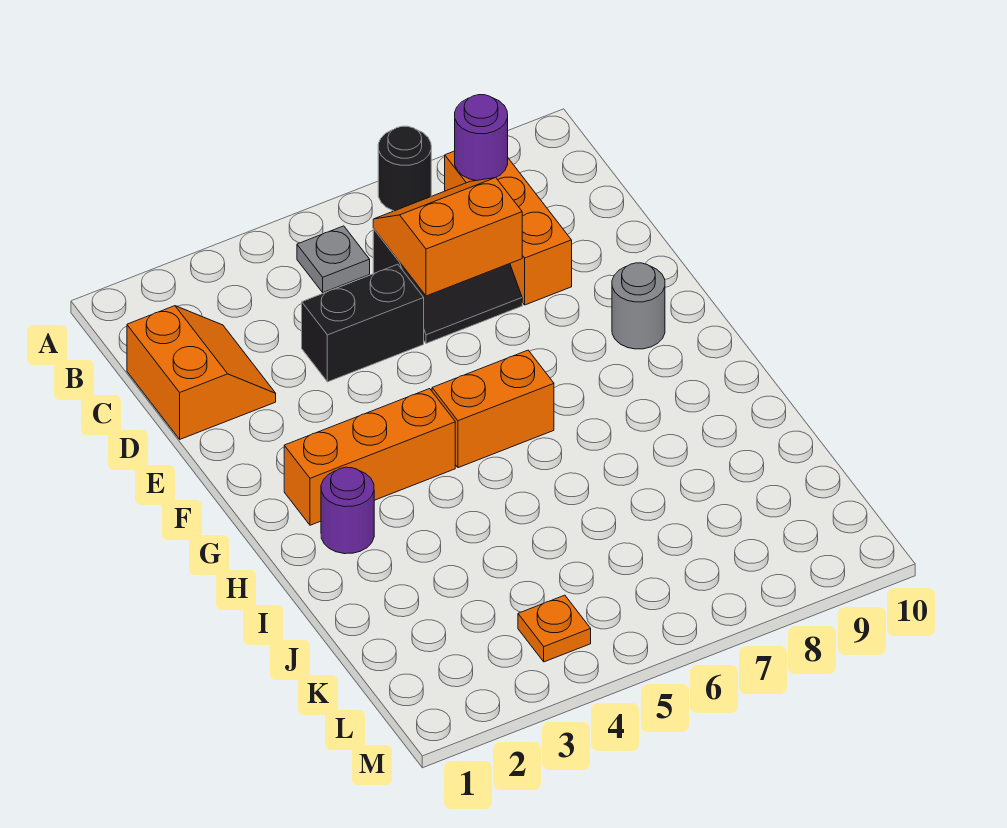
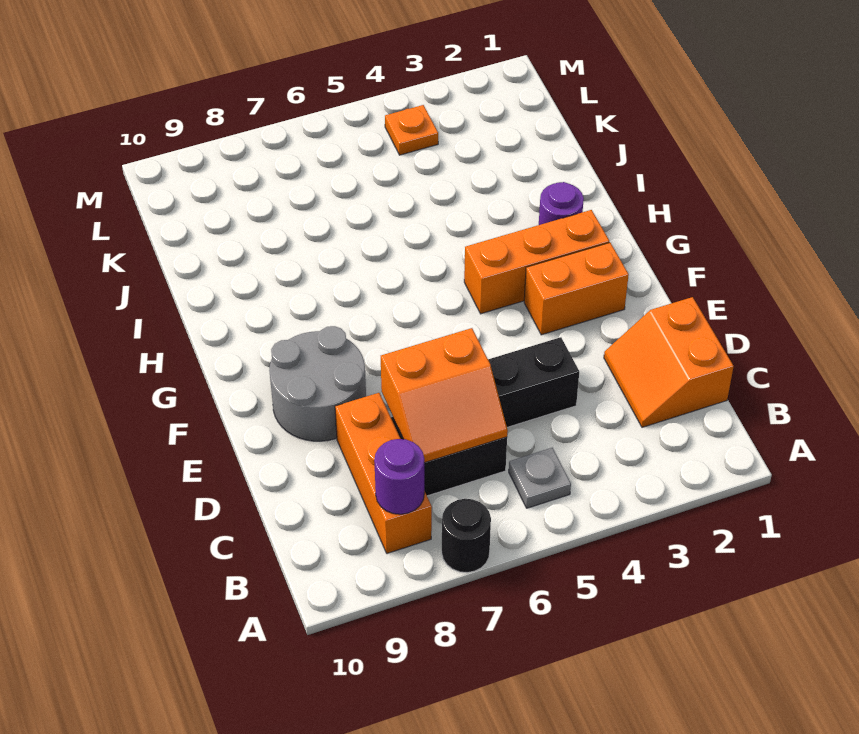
grey round brick F9 level 1 -> grey round brick E8:F9 level 1
orange brick G5:G6 level 1 -> orange brick F2:F3 level 1

